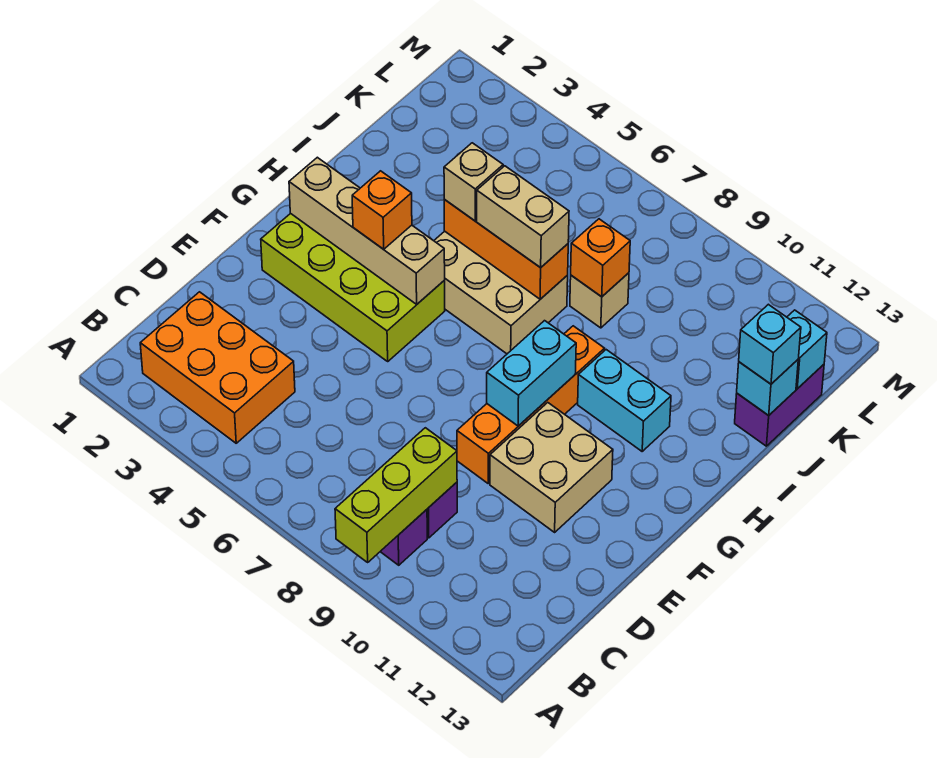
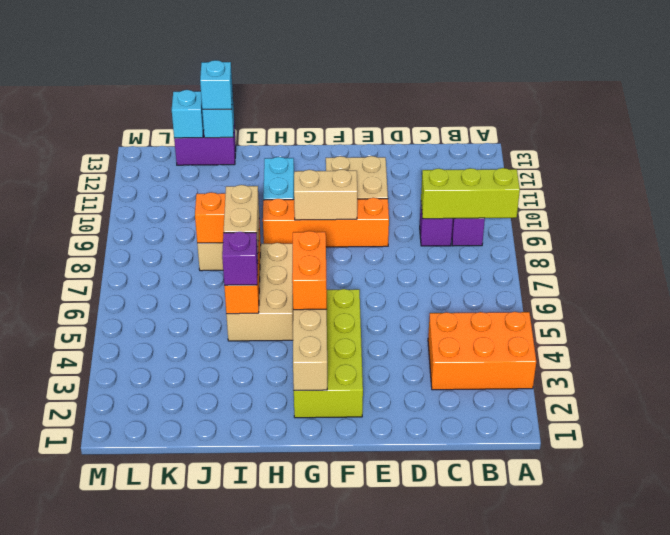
orange brick B2:C4 level 1 -> orange brick A3:C4 level 1
cyan brick F9:G9 level 2 -> tan brick F9:G9 level 2
orange brick G4 level 3 -> orange brick G4:G5 level 3
tan brick I5 level 3 -> purple brick I5 level 3

